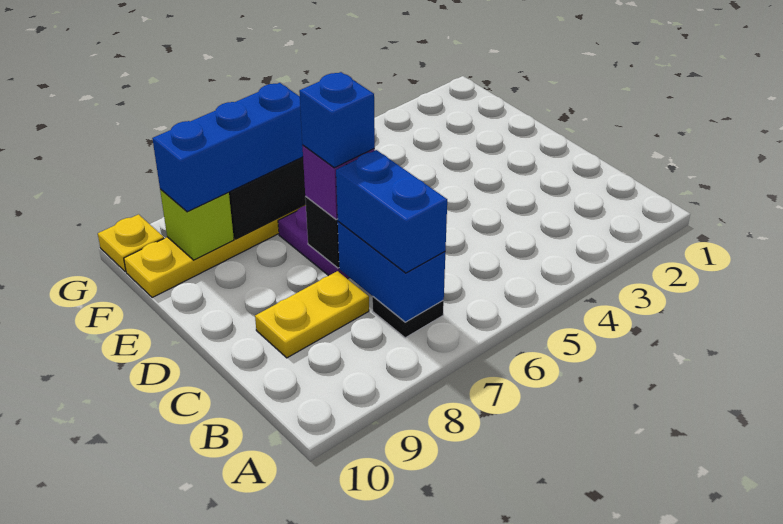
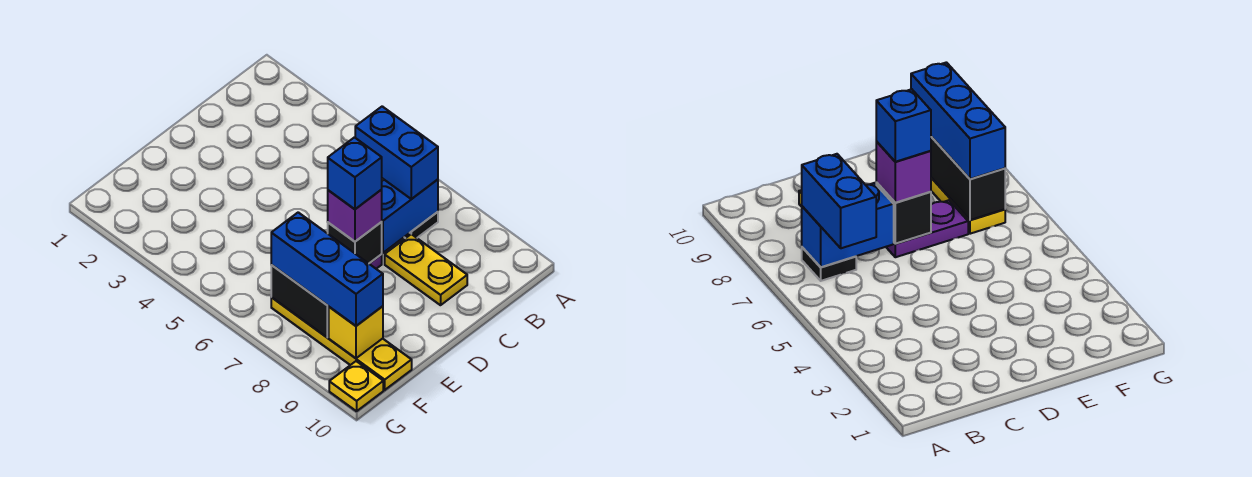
blue brick B7:C7 level 3 -> blue brick B6:B7 level 3
lime brick F9 level 2 -> yellow brick F9 level 2

